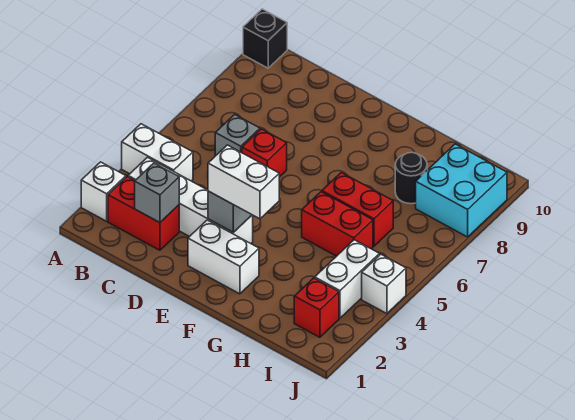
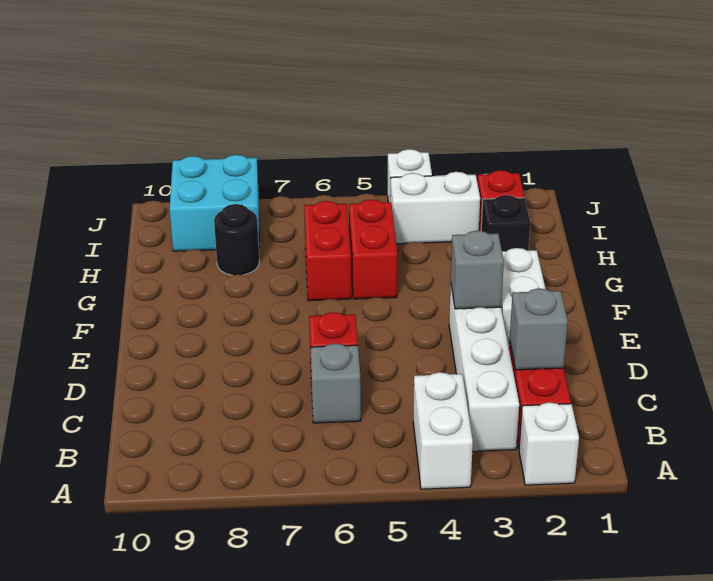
black brick A10 level 1 -> black brick H2 level 1
white brick E3:F3 level 3 -> none

